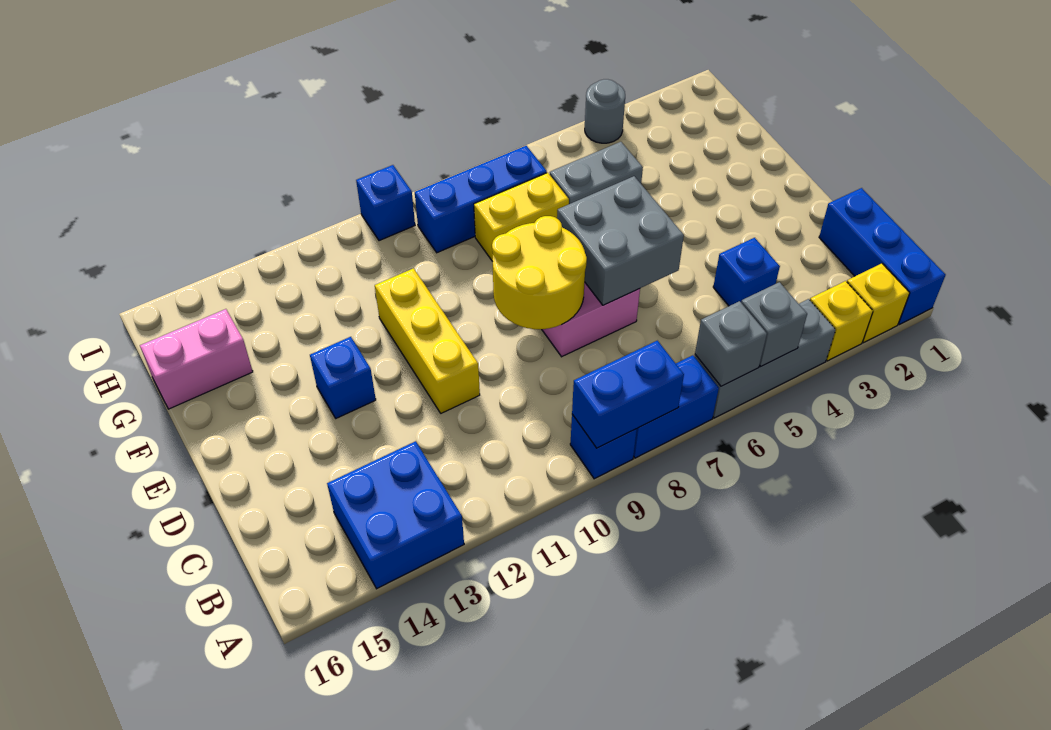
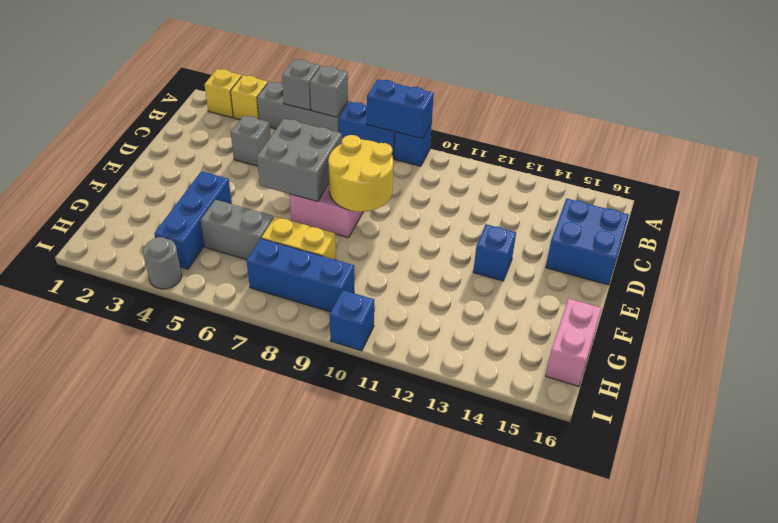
blue brick A1:C1 level 1 -> blue brick F4:H4 level 1
blue brick A13:B14 level 1 -> blue brick C15:D16 level 1
blue brick C4 level 1 -> grey brick C4 level 1
yellow brick D11:F11 level 1 -> none
pink brick G15:G16 level 1 -> pink brick G16:H16 level 1

